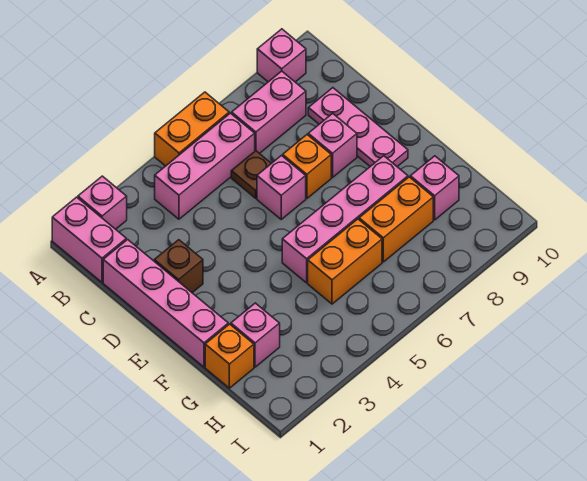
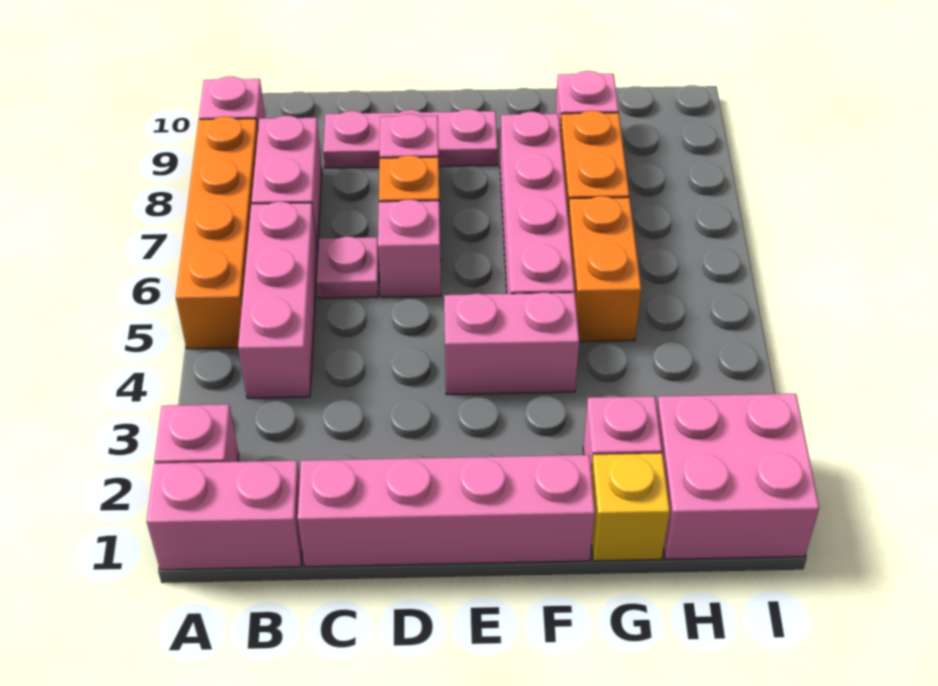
orange brick A5:A6 level 1 -> orange brick A5:A8 level 1
brown plate C6 level 1 -> pink plate C6 level 1
brown brick D2 level 1 -> none
none -> pink brick E4:F4 level 1
orange brick G1 level 1 -> yellow brick G1 level 1
none -> pink brick H1:I2 level 1

